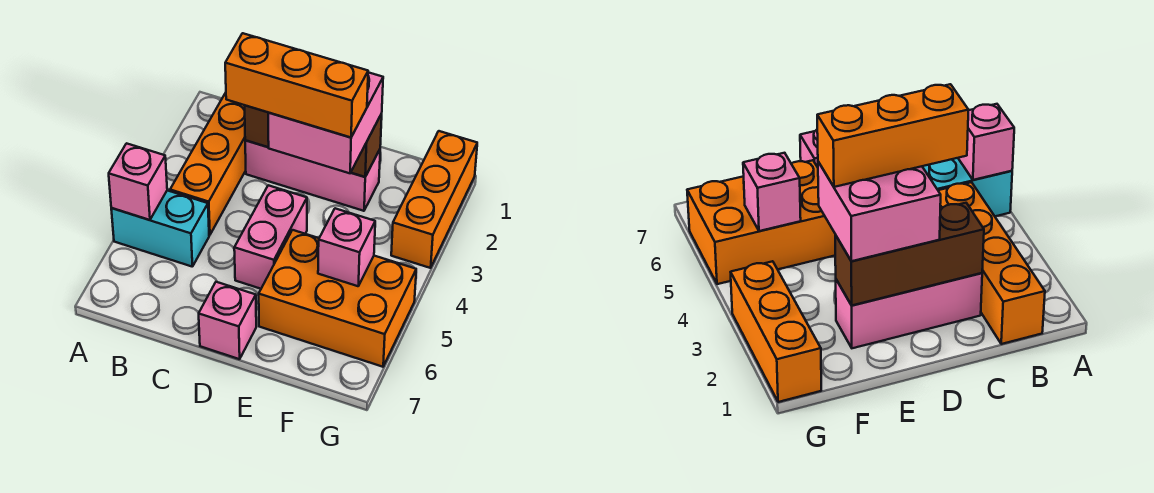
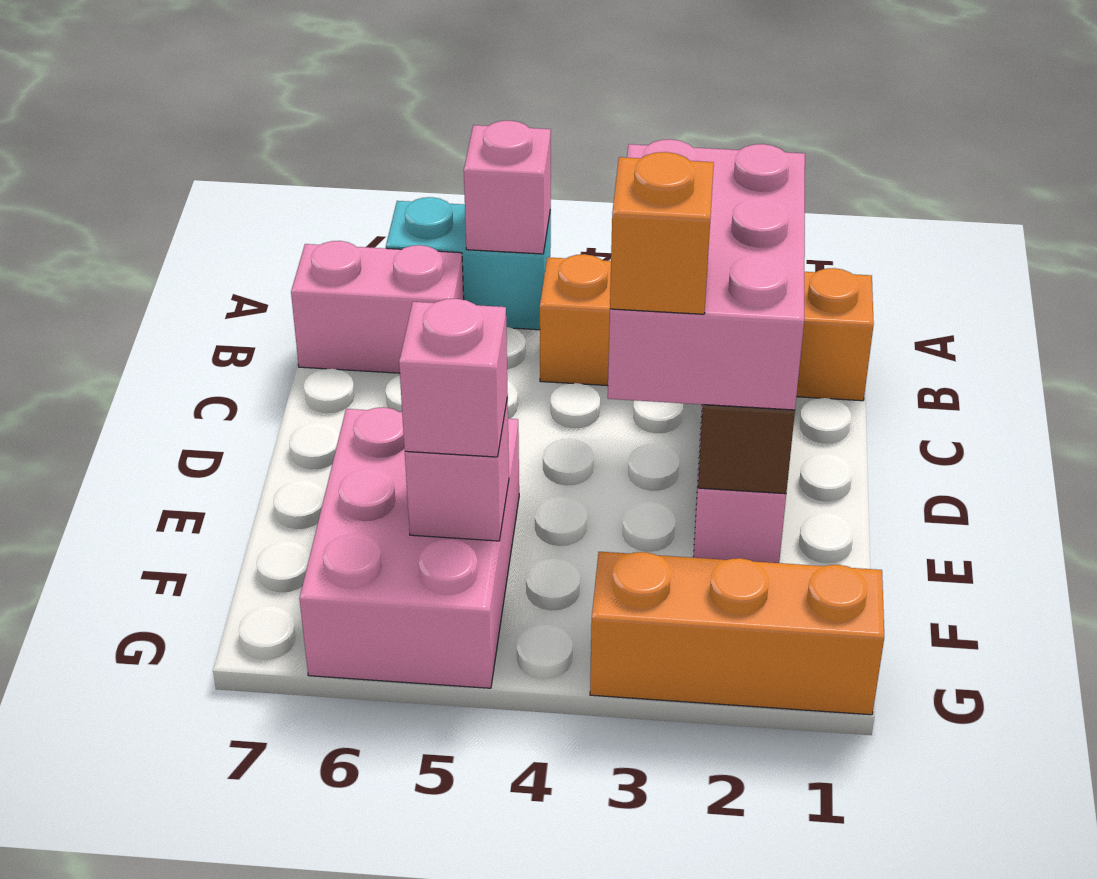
cyan brick A5:B5 level 1 -> cyan brick A5:A6 level 1
orange brick C3:E3 level 4 -> orange brick E3 level 4
pink brick D2:E3 level 3 -> pink brick C2:E3 level 3
pink brick D4:D5 level 1 -> pink brick B6:B7 level 1
pink brick D7 level 1 -> pink brick F5 level 3
orange brick E5:G6 level 1 -> pink brick E5:G6 level 1

